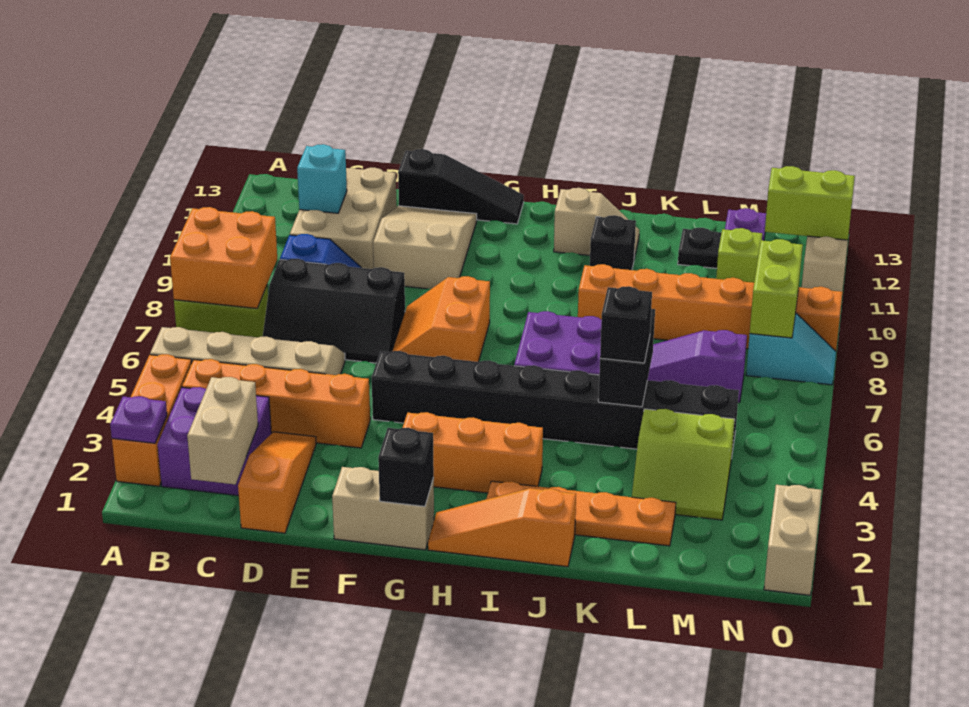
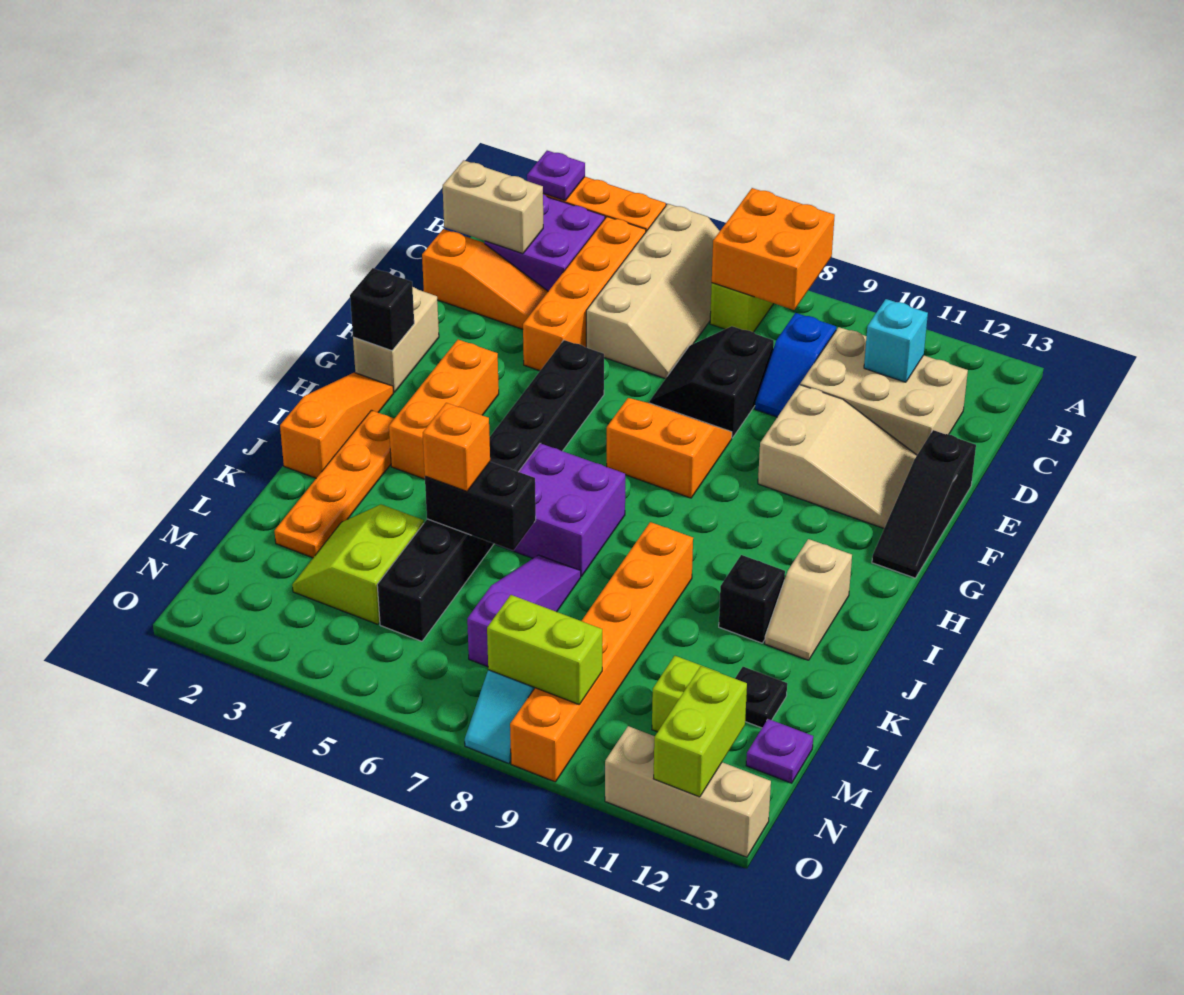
black slope C7:E8 level 1 top 8 -> black slope D7:E8 level 1 top 8
black brick K5 level 3 -> orange brick K5 level 3
tan brick O1:O2 level 1 -> none

